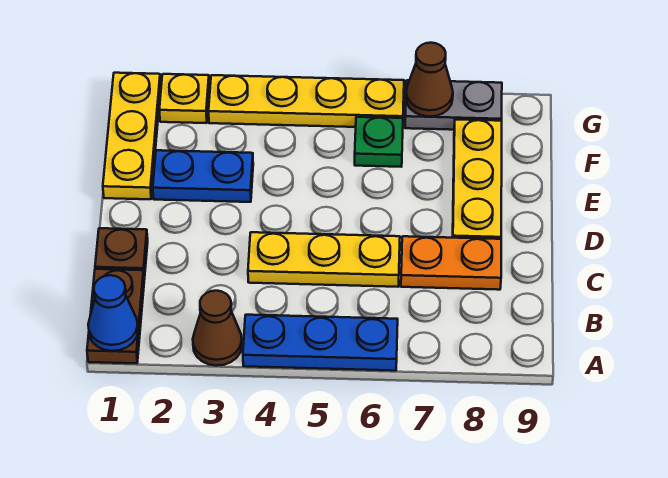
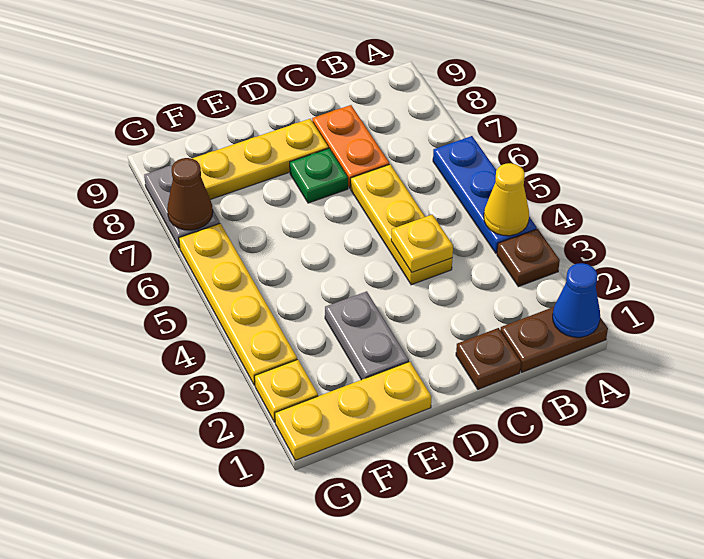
brown cone A3 level 1 -> brown plate A3 level 1
none -> yellow cone A4 level 2
none -> yellow plate C4 level 2
blue plate E2:E3 level 1 -> grey plate E2:E3 level 1
green plate F6 level 1 -> green plate D7 level 1

